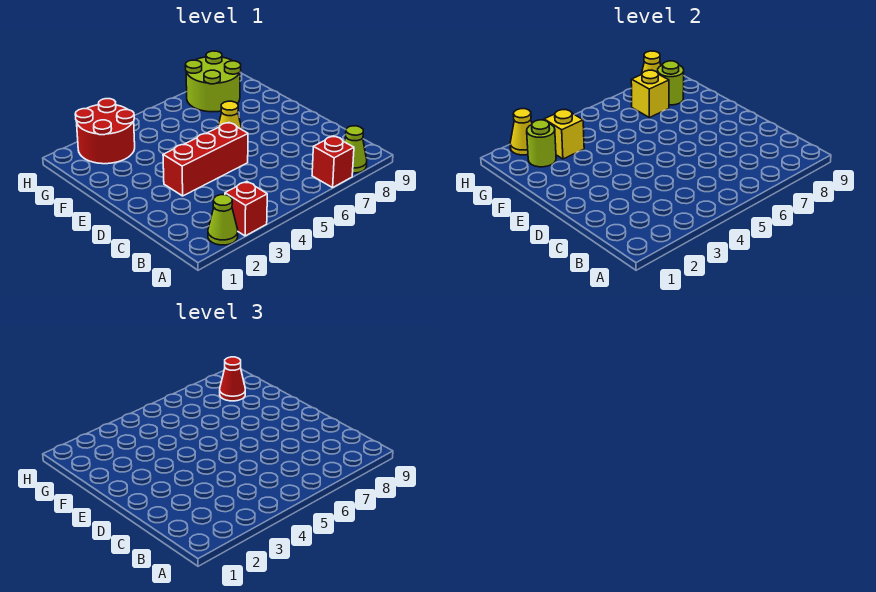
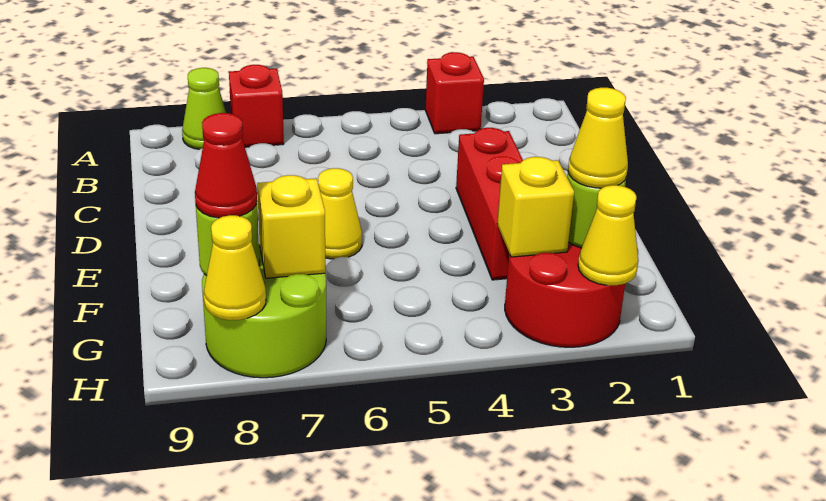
lime cone A2 level 1 -> none
red brick D3:D5 level 1 -> red brick D3:F3 level 1
none -> yellow cone G2 level 3

